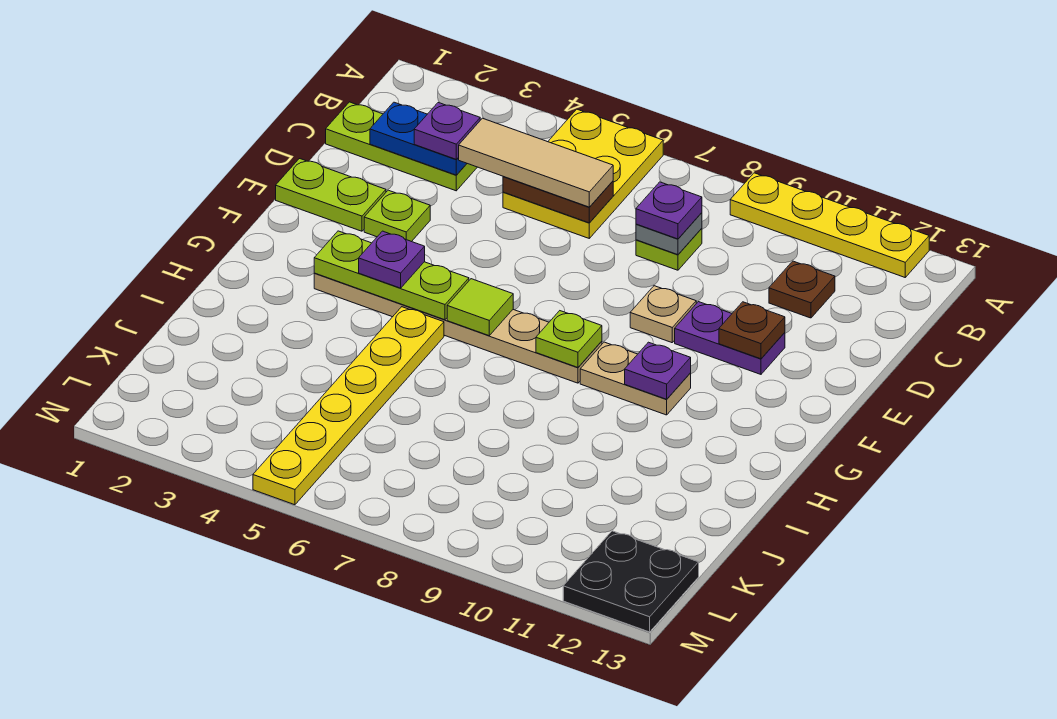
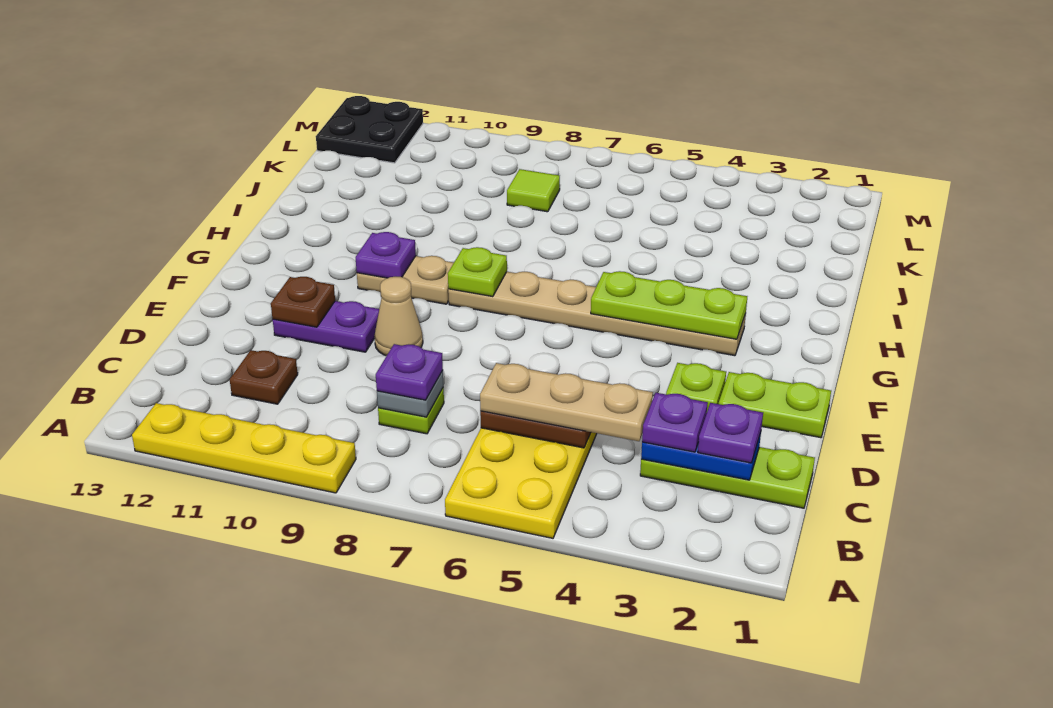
tan tile C4:C6 level 3 -> tan plate C4:C6 level 3
tan plate E9 level 1 -> tan cone E9 level 1
purple plate G4 level 3 -> purple plate C2 level 3
lime tile G6 level 2 -> lime tile K8 level 1
yellow plate H5:M5 level 1 -> none

